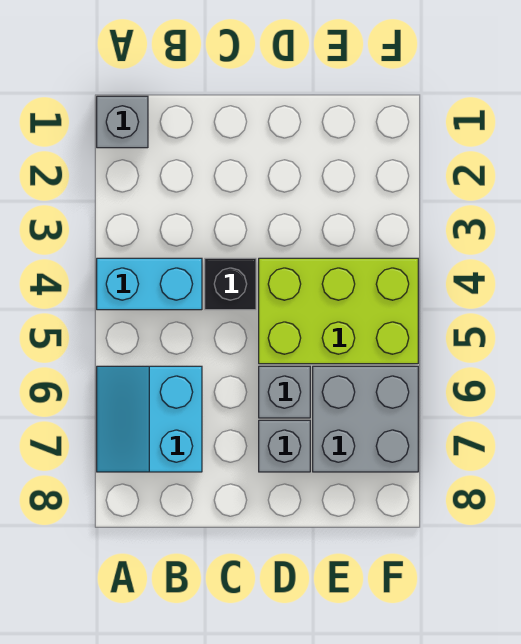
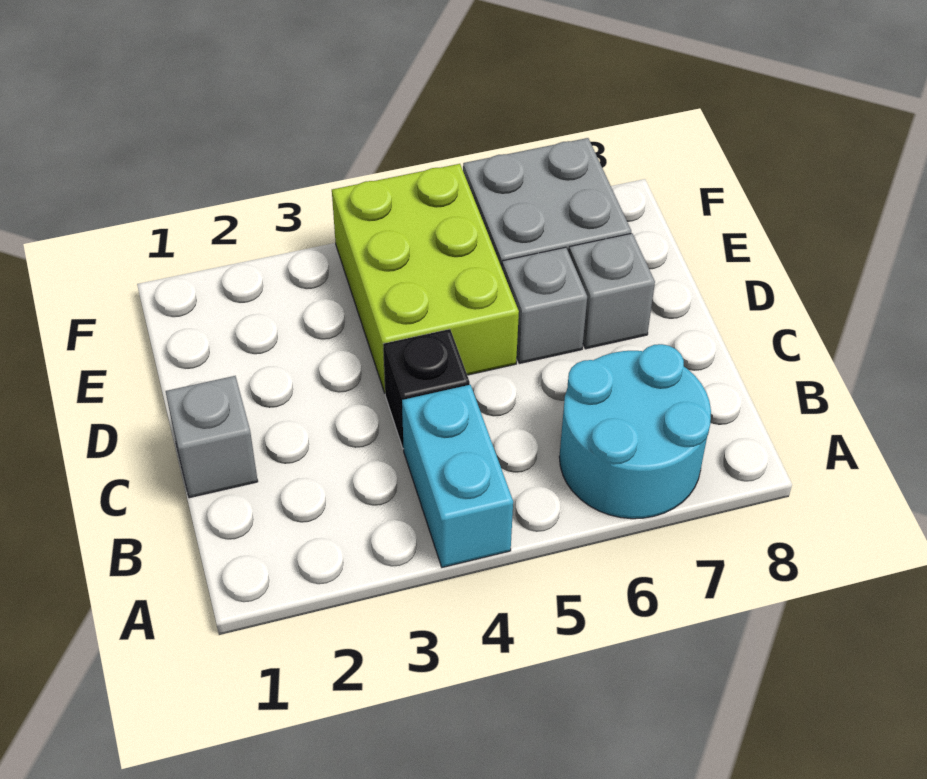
grey brick A1 level 1 -> grey brick C1 level 1
cyan slope A6:B7 level 1 top B -> cyan round brick A6:B7 level 1

